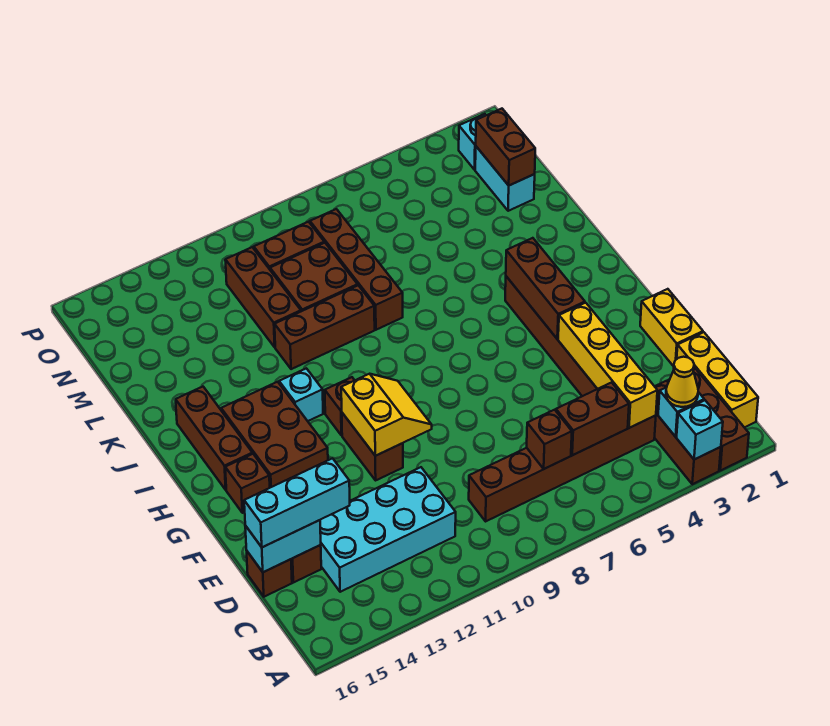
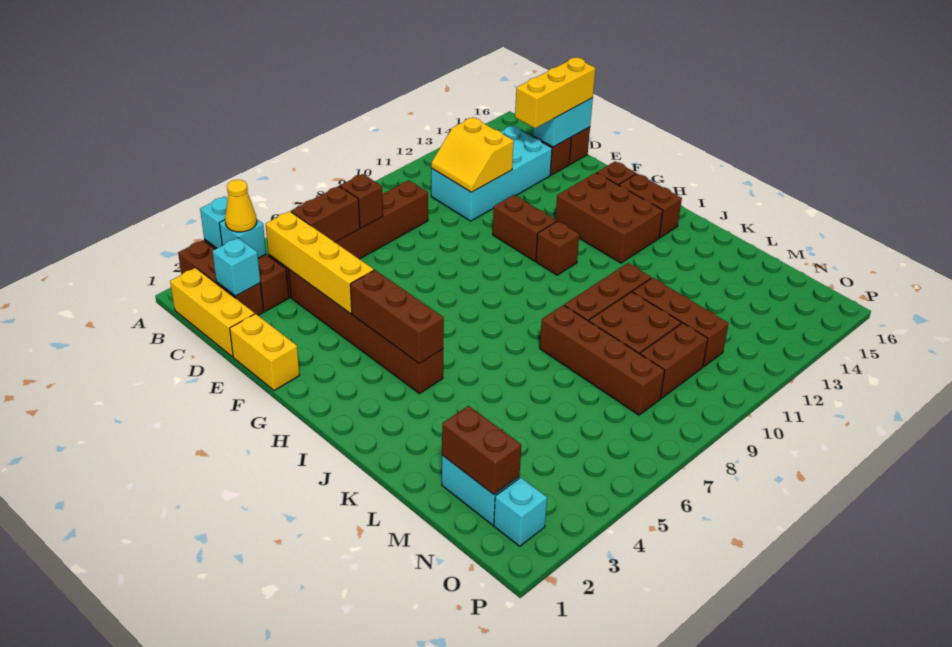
cyan brick D14:D16 level 3 -> yellow brick D14:D16 level 3
yellow slope F10:G11 level 2 top 11 -> yellow slope C11:D12 level 2 top 12
brown brick H15:J15 level 1 -> brown brick H15:I15 level 1
cyan brick I12 level 1 -> cyan brick C2 level 2

